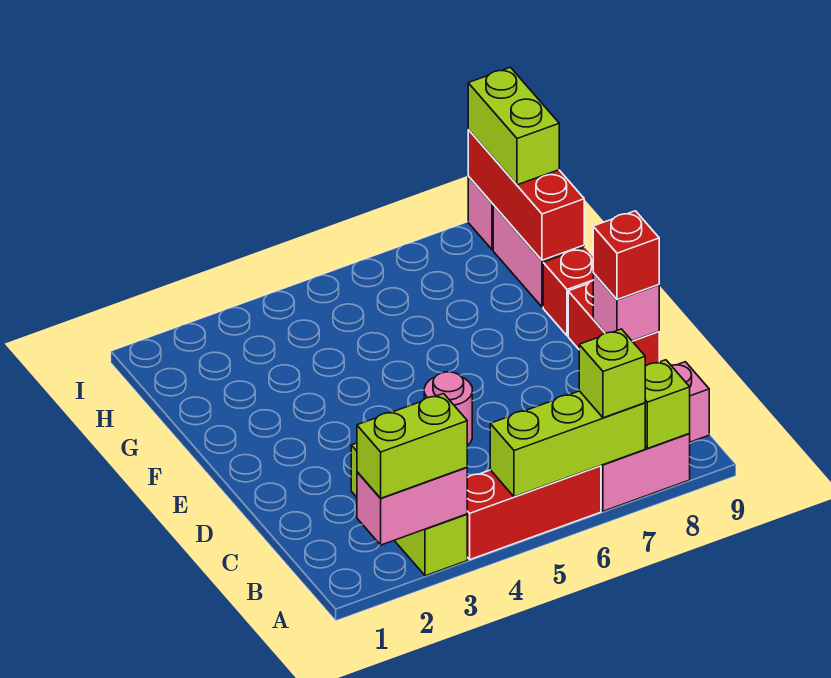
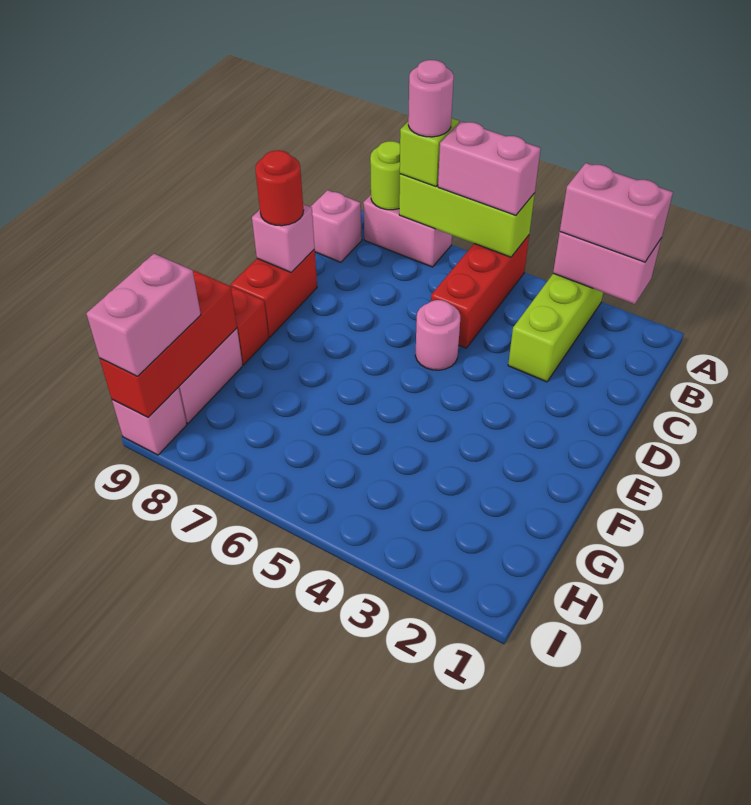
lime brick A2:A3 level 3 -> pink brick A2:A3 level 3
red brick A4:A6 level 1 -> red brick A5:C5 level 1
none -> pink brick A5:A6 level 3
none -> pink round brick A7 level 4
lime brick A8 level 2 -> lime round brick A8 level 2
red brick D9 level 3 -> red round brick D9 level 3
lime brick H9:I9 level 3 -> pink brick H9:I9 level 3

